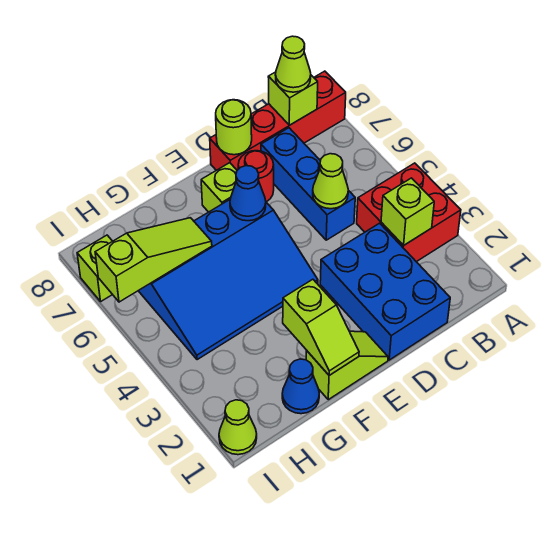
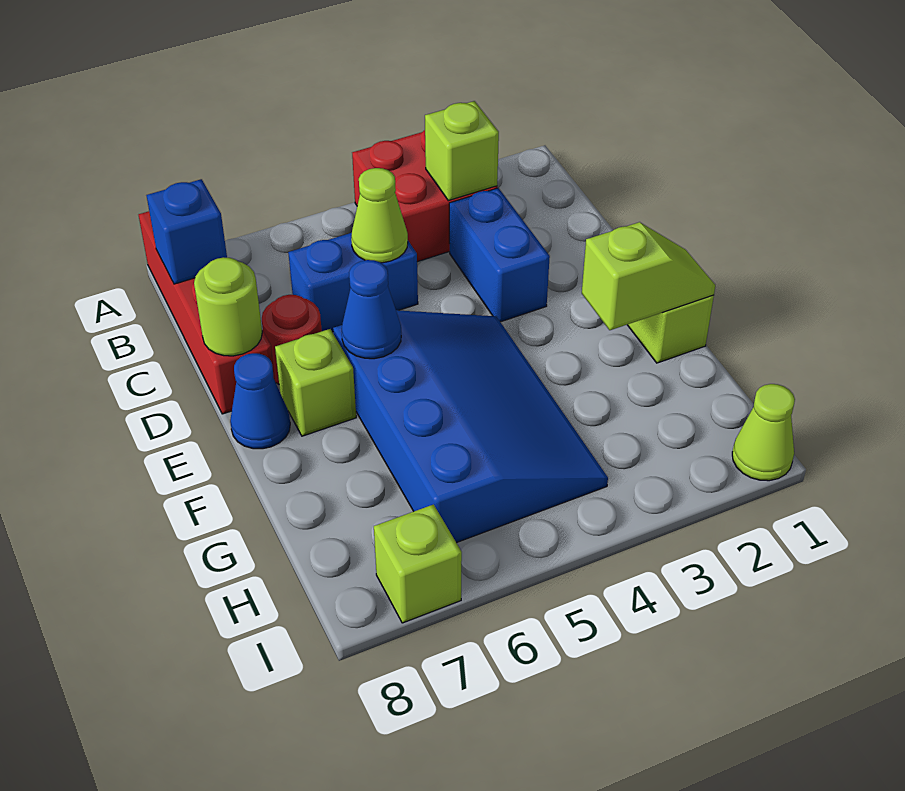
lime brick B8 level 2 -> blue brick B8 level 2
lime cone B8 level 3 -> none
blue brick C1:D3 level 1 -> blue brick C3:D3 level 1
blue brick C5:C7 level 1 -> blue brick C5:C6 level 1
blue cone G1 level 1 -> blue cone E8 level 1
lime slope G6:I6 level 2 top I -> none

